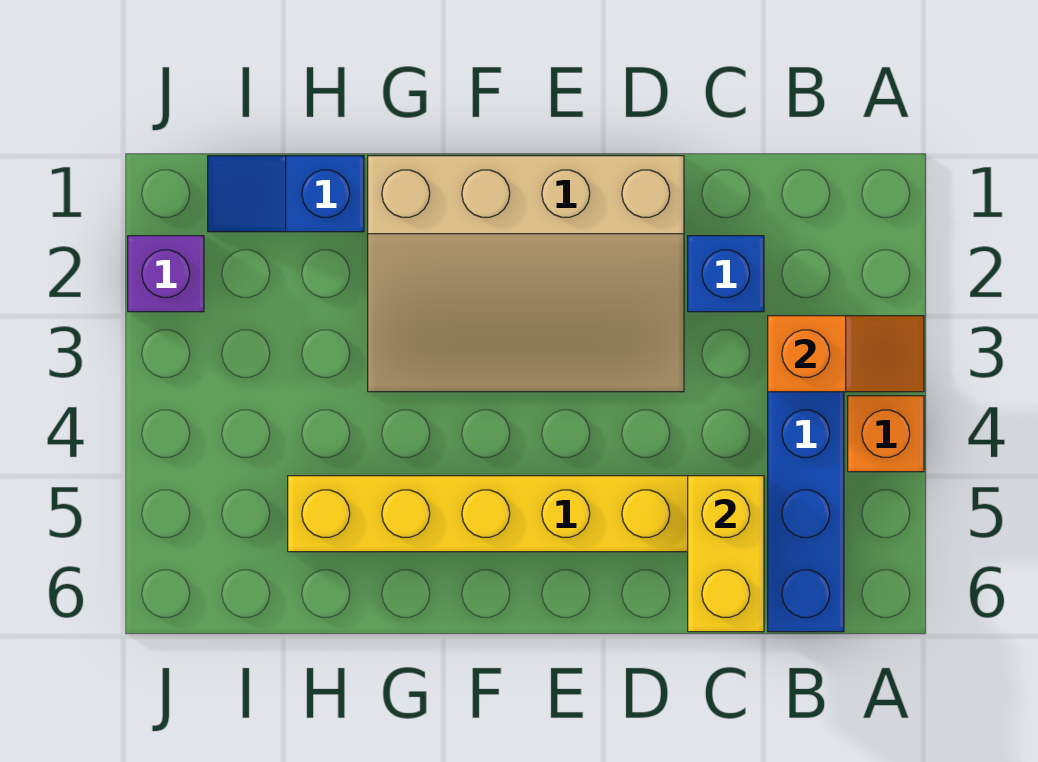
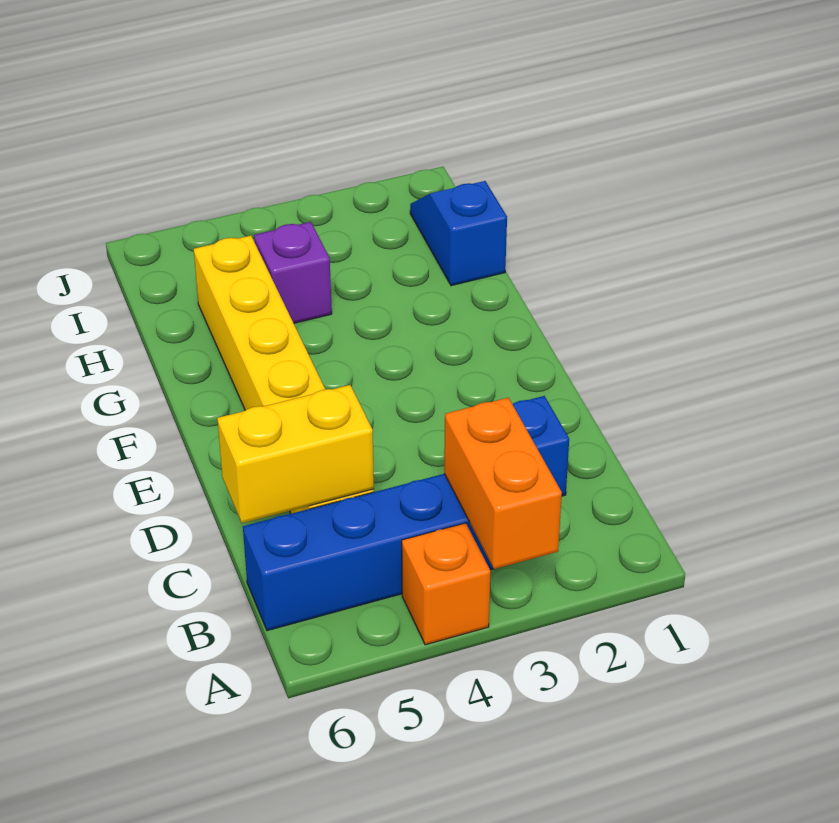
orange slope A3:B3 level 2 top B -> orange brick A3:B3 level 2
tan slope D1:G3 level 1 top 1 -> none
purple brick J2 level 1 -> purple brick H4 level 1

